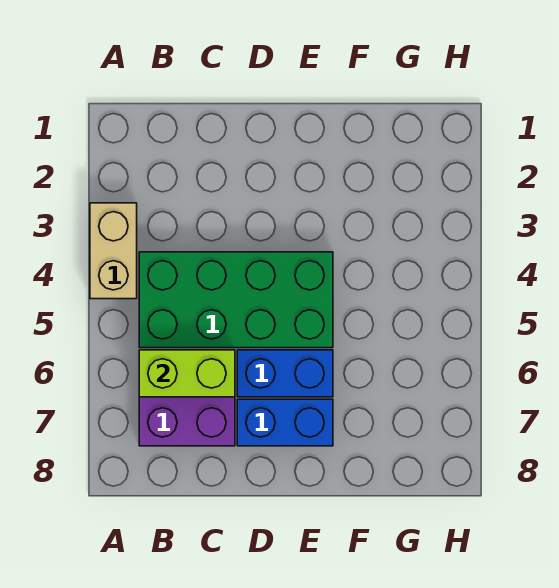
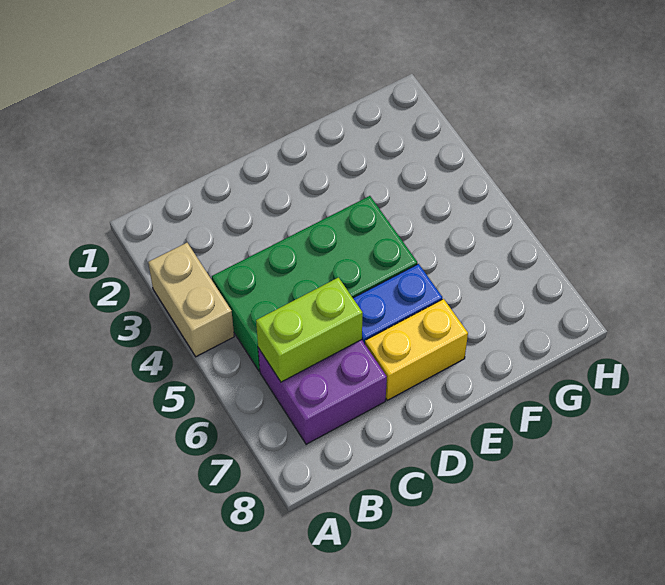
blue brick D7:E7 level 1 -> yellow brick D7:E7 level 1

